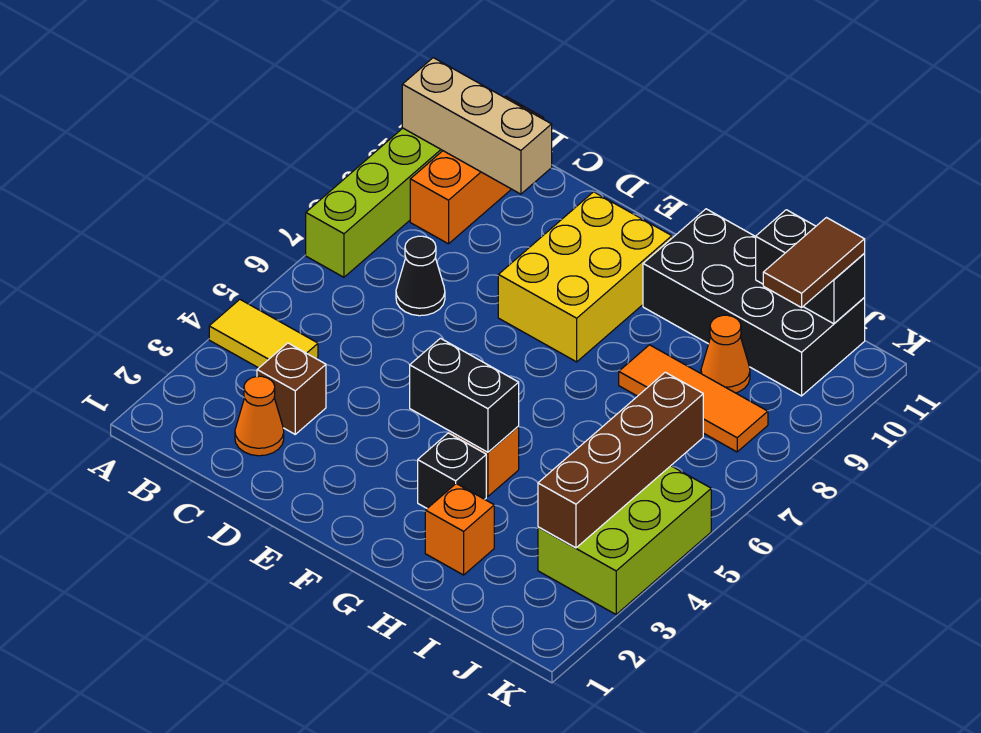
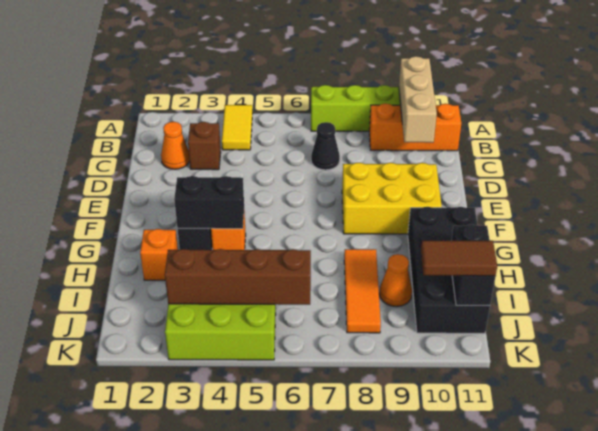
black brick F4:G4 level 2 -> black brick G3:G4 level 2

